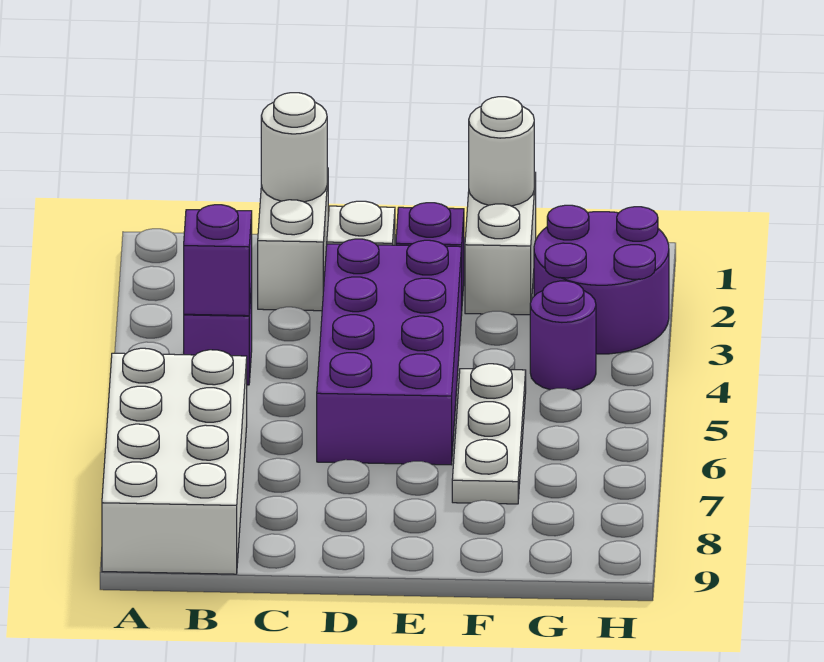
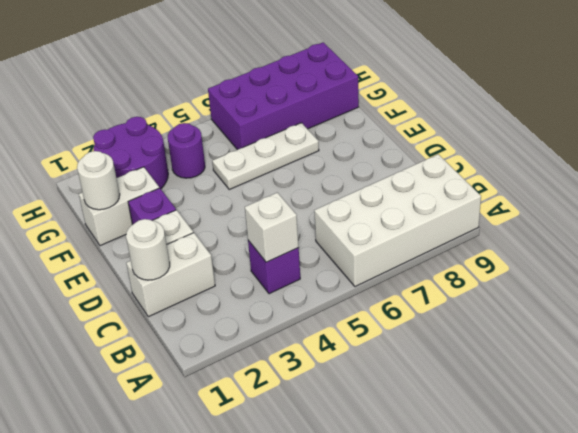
purple brick B4 level 2 -> white brick B4 level 2
purple brick D3:E6 level 1 -> purple brick G6:H9 level 1

